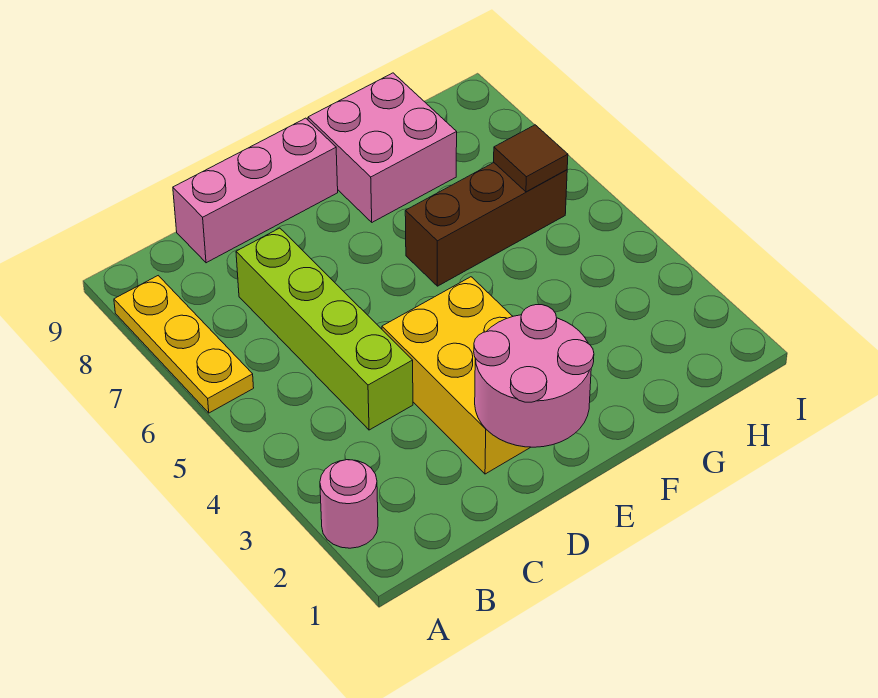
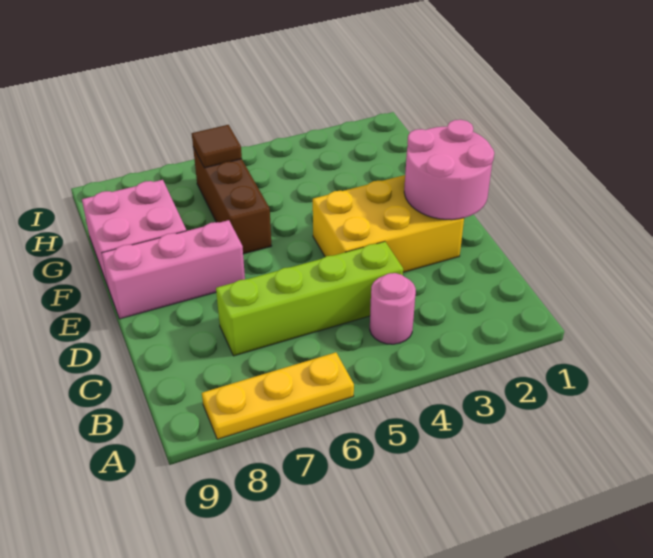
pink round brick A2 level 1 -> pink round brick B4 level 1
pink brick C9:E9 level 1 -> pink brick E7:E9 level 1

